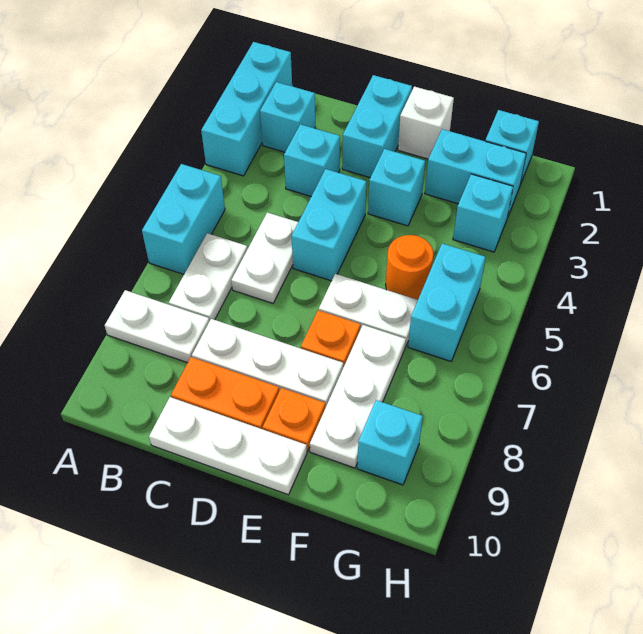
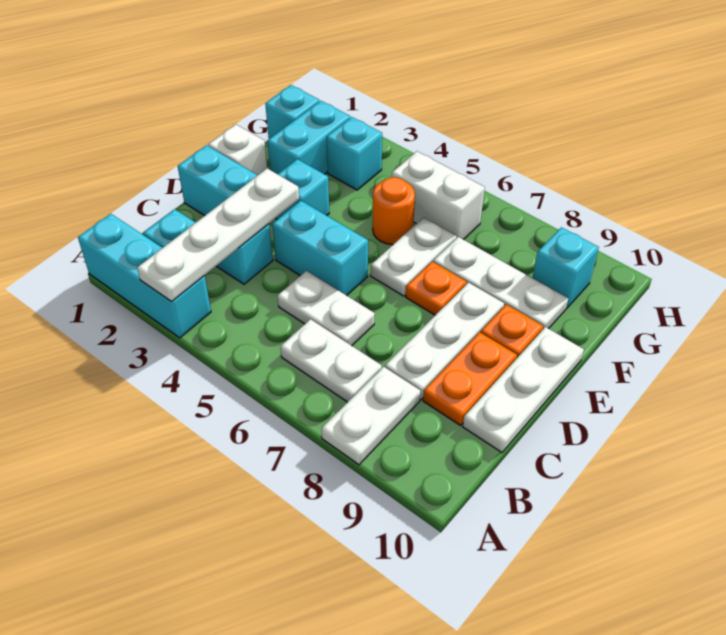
none -> white plate A3:D3 level 2
cyan brick A5:A6 level 1 -> none
cyan brick G5:G6 level 1 -> white brick G5:G6 level 1

